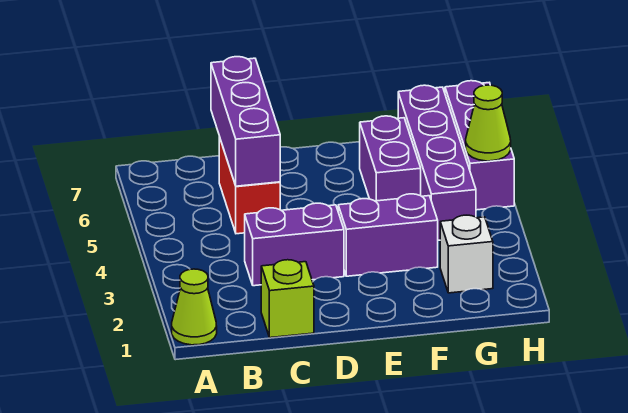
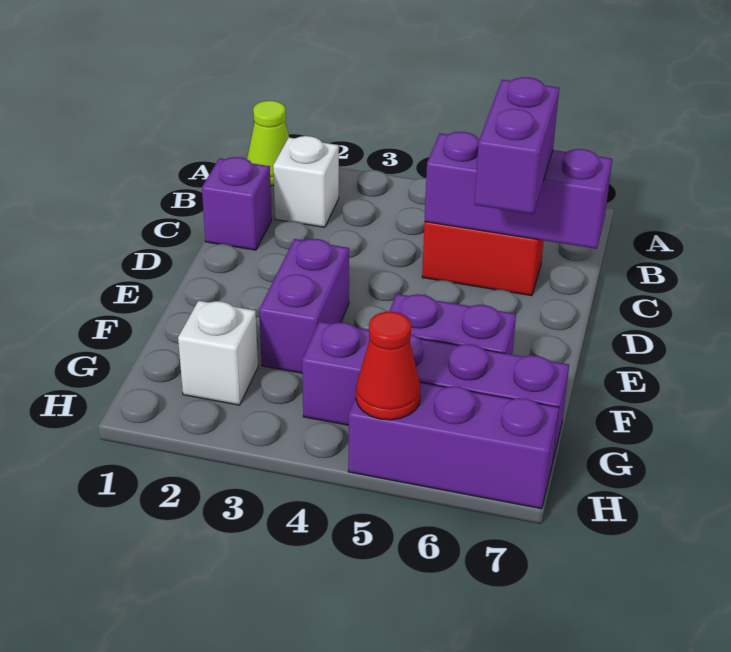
none -> white brick B2 level 1
lime brick C1 level 1 -> purple brick C1 level 1
purple brick C3:D3 level 1 -> purple brick C6:D6 level 3
lime cone H5 level 2 -> red cone H5 level 2

